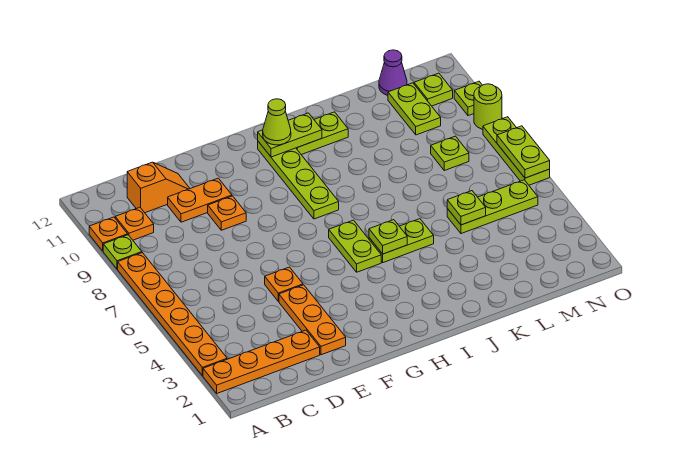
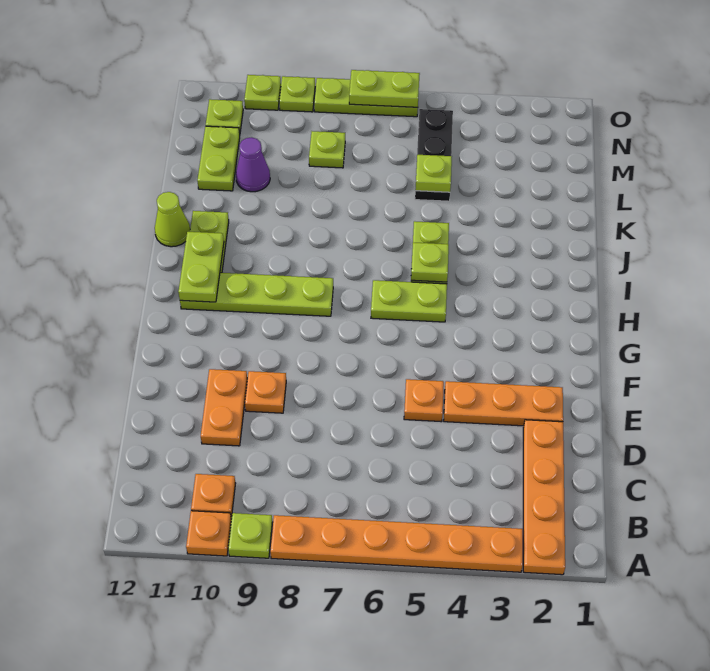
orange slope C11:D11 level 1 top C -> none
lime cone H11 level 3 -> lime cone J12 level 1
lime plate L5:N5 level 1 -> black plate L5:N5 level 1
lime plate M10:M11 level 1 -> lime plate L11:M11 level 1
purple cone M12 level 1 -> purple cone L10 level 1
lime round brick O9 level 1 -> lime plate O9 level 1

